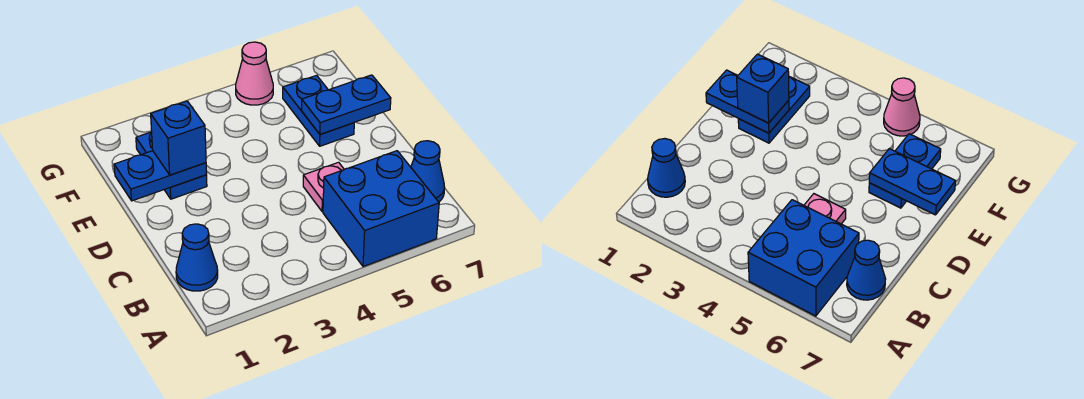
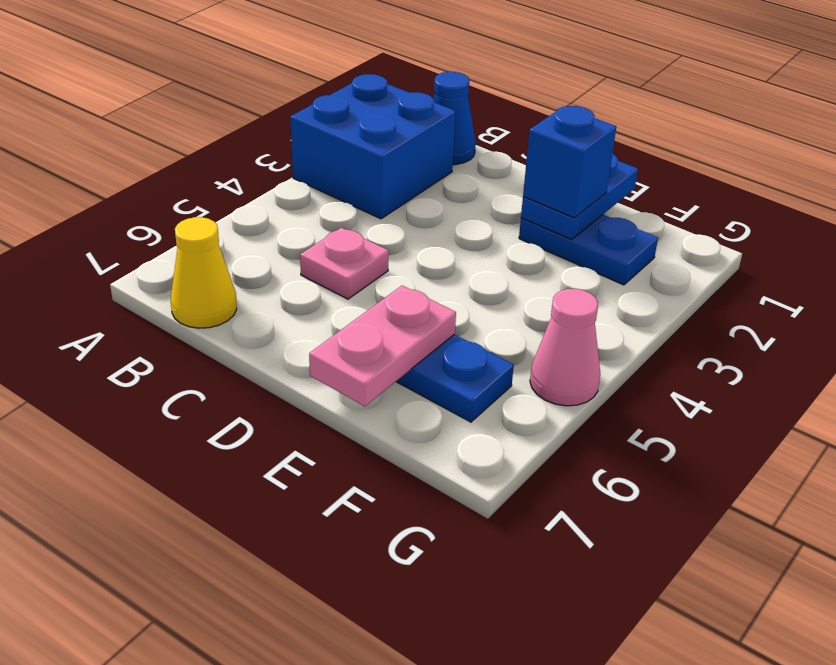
blue brick A5:B6 level 1 -> blue brick A2:B3 level 1
blue cone B7 level 1 -> yellow cone B7 level 1
blue plate E6:E7 level 2 -> pink plate E6:E7 level 2

